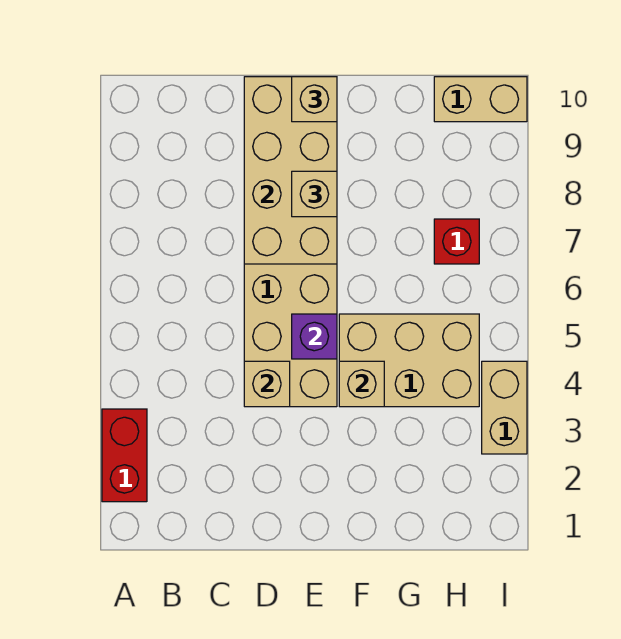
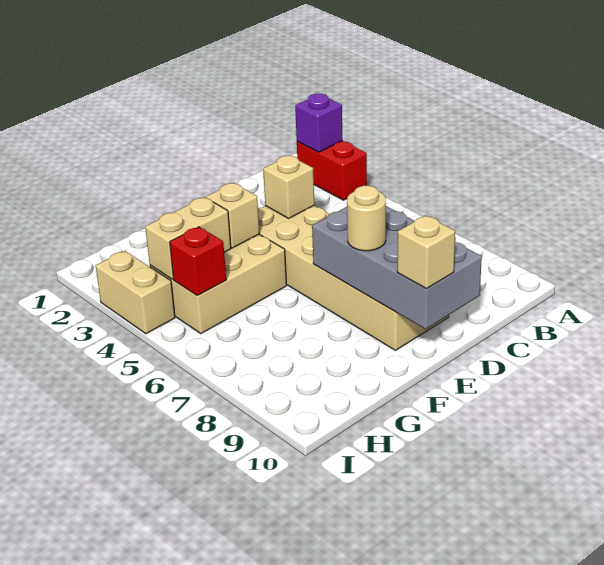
tan brick D7:E10 level 2 -> grey brick D7:E10 level 2
purple brick E5 level 2 -> purple brick A2 level 2
tan brick E8 level 3 -> tan round brick E8 level 3
red brick H7 level 1 -> red brick H5 level 2
tan brick H10:I10 level 1 -> tan brick G4:H4 level 2

